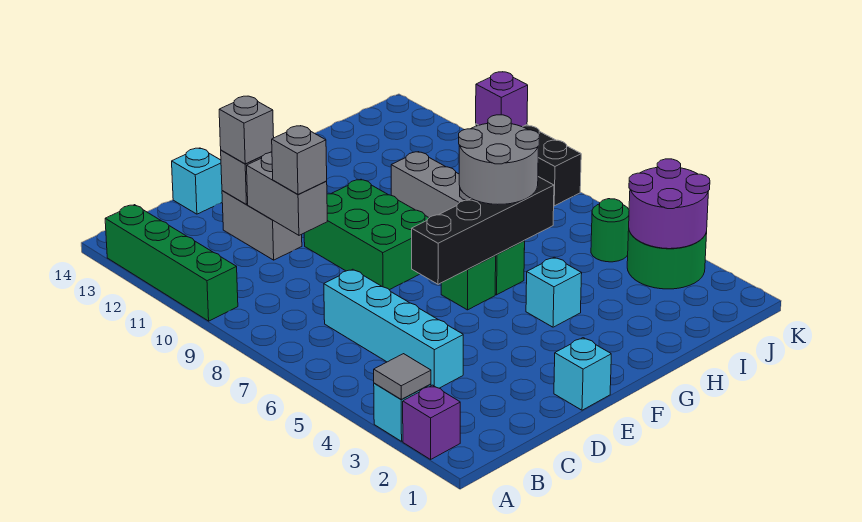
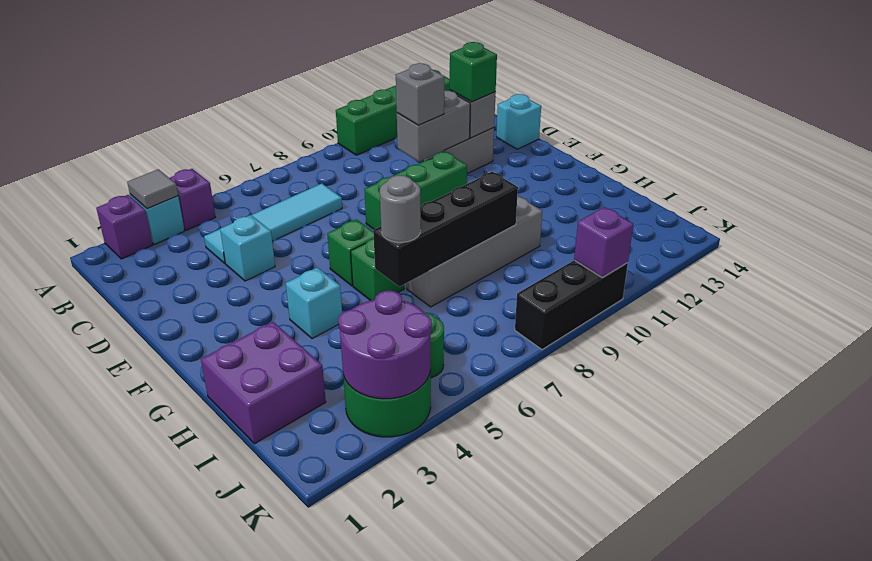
none -> purple brick A4 level 1
cyan brick C4:C7 level 1 -> cyan tile C4:C7 level 1
grey brick D12 level 3 -> green brick D12 level 3
cyan brick E1 level 1 -> cyan brick D4 level 1
black brick E6:H6 level 2 -> black brick H6:H9 level 2
green brick E8:F10 level 1 -> green brick E8:E10 level 1
grey round brick G6:H7 level 3 -> grey round brick H6 level 3
none -> purple brick H1:I2 level 1

